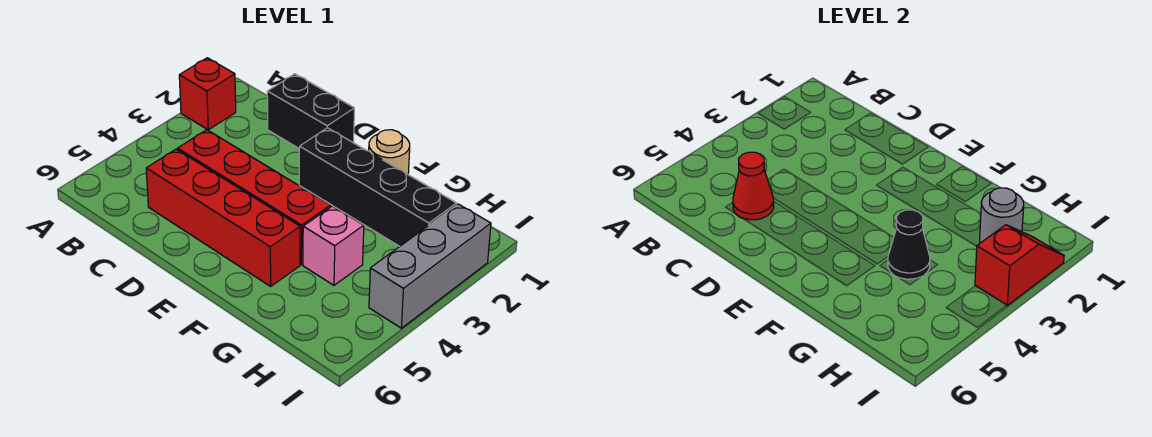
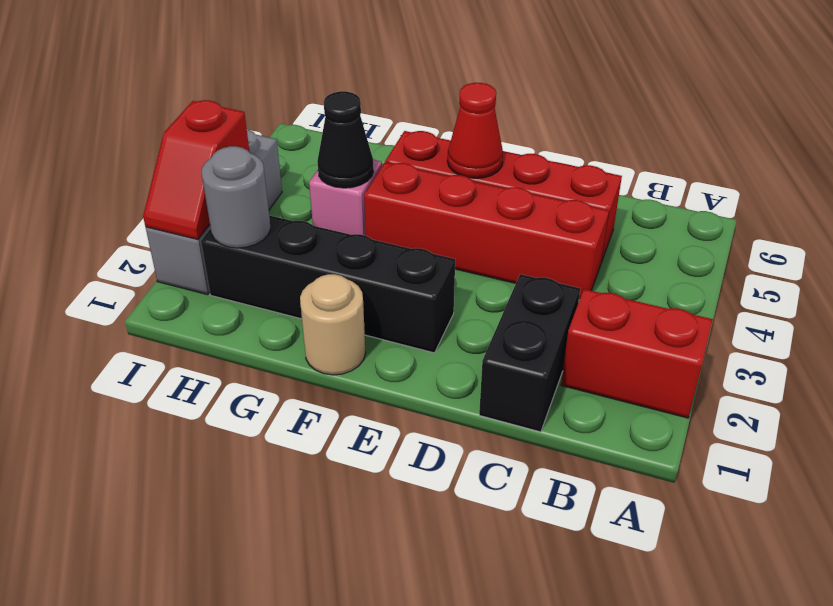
red brick A2 level 1 -> red brick A2:B2 level 1
black brick C1:D1 level 1 -> black brick C1:C2 level 1
red cone C5 level 2 -> red cone E5 level 2

